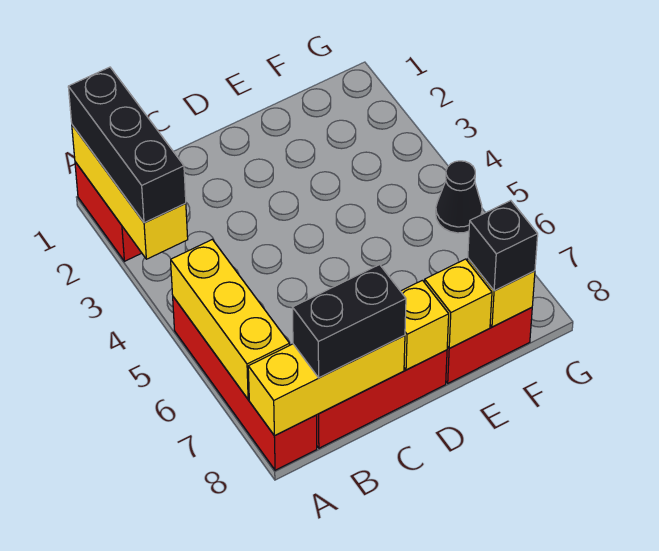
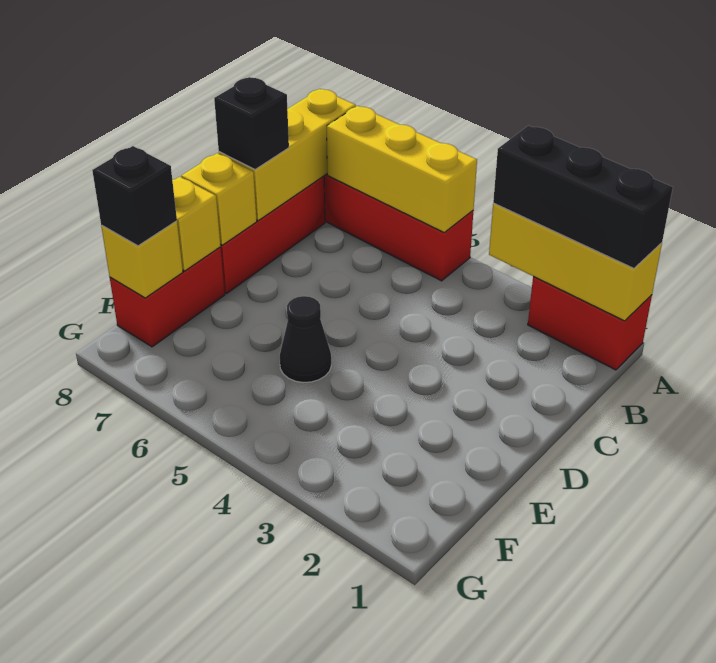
black brick B8:C8 level 3 -> black brick C8 level 3
black cone G5 level 1 -> black cone E5 level 1

